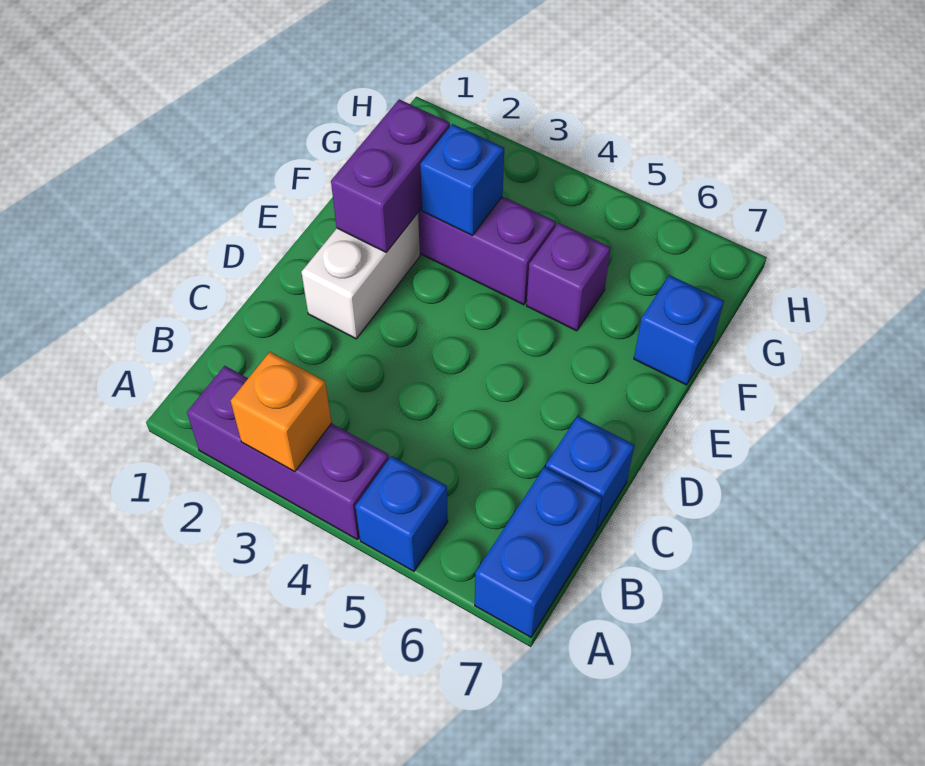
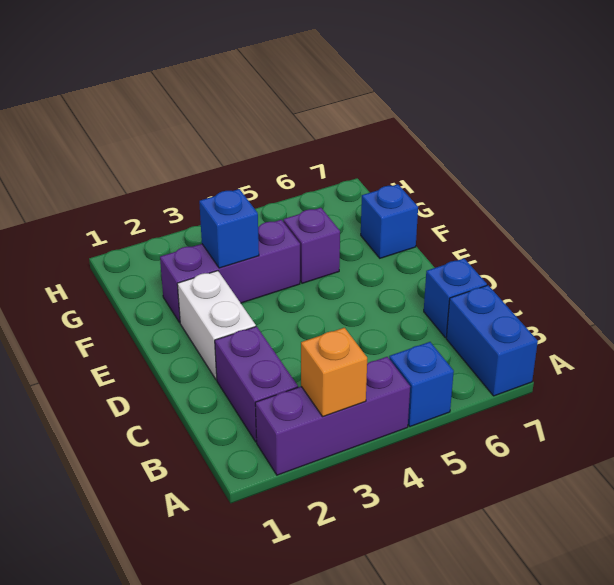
purple brick E2:F2 level 2 -> purple brick B2:C2 level 1

